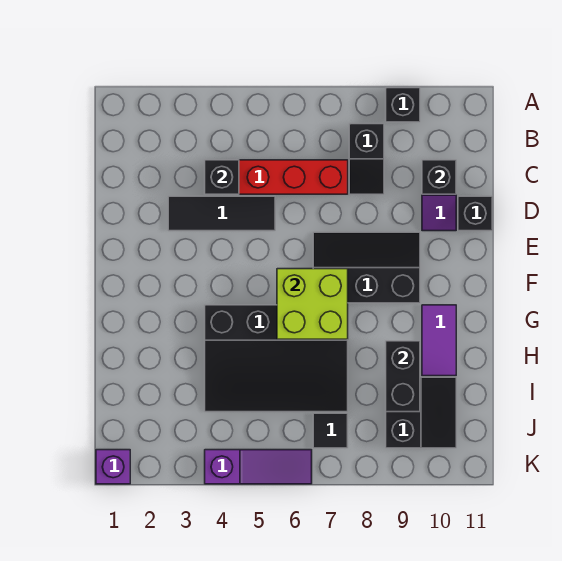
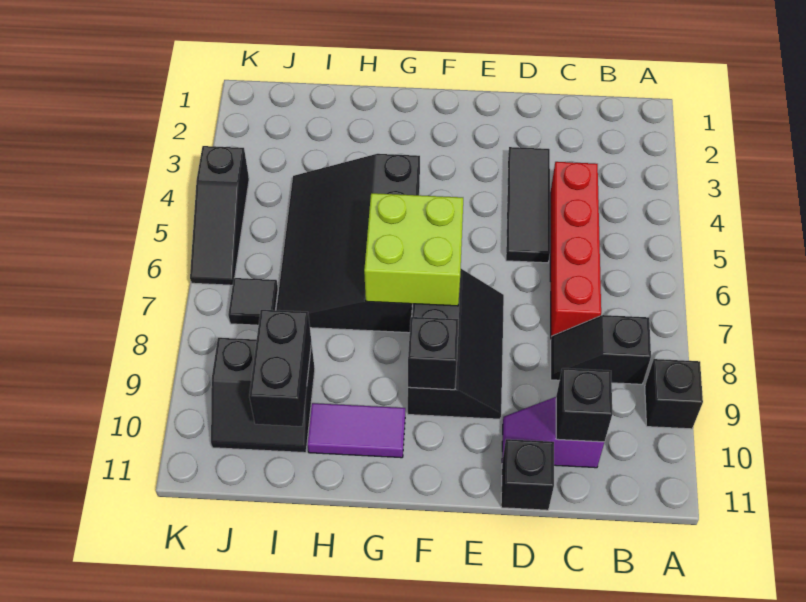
black brick C4 level 2 -> black brick F9 level 2
black brick H9:I9 level 2 -> black brick I9:I10 level 2
purple brick K1 level 1 -> none
purple slope K4:K6 level 1 top 4 -> black slope K4:K6 level 1 top 4

